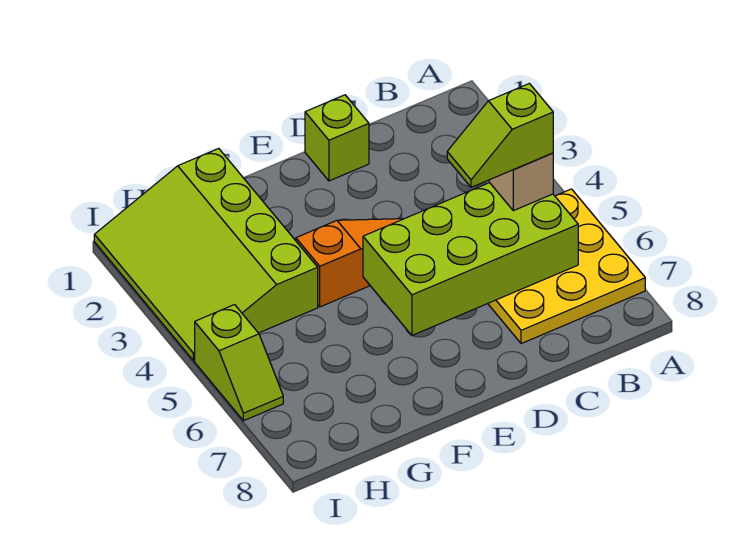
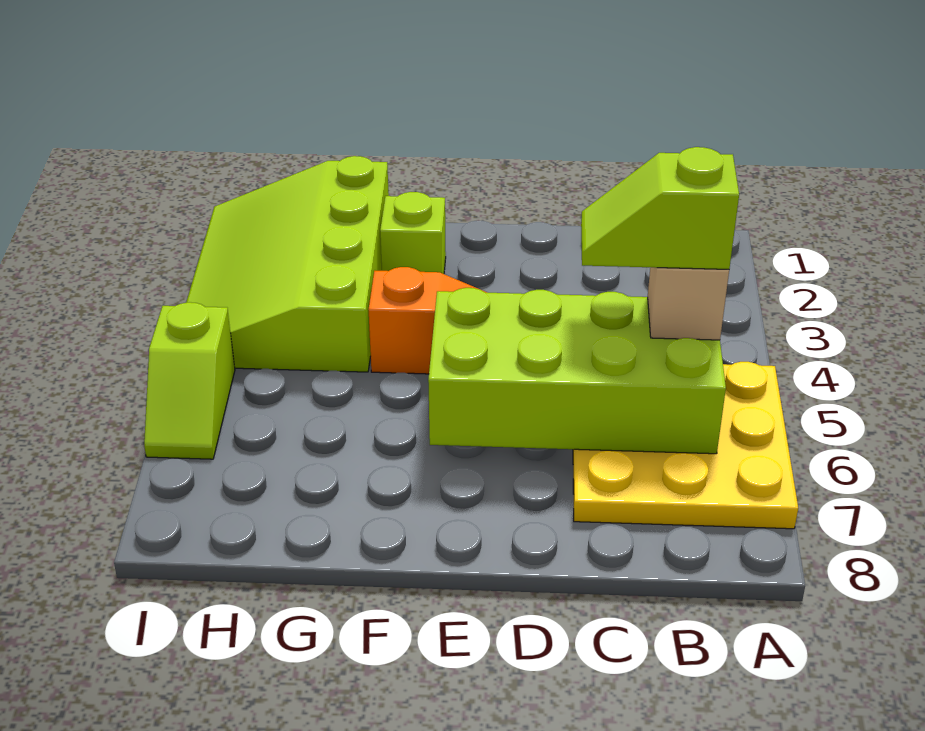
lime brick D1 level 1 -> lime brick F2 level 1

